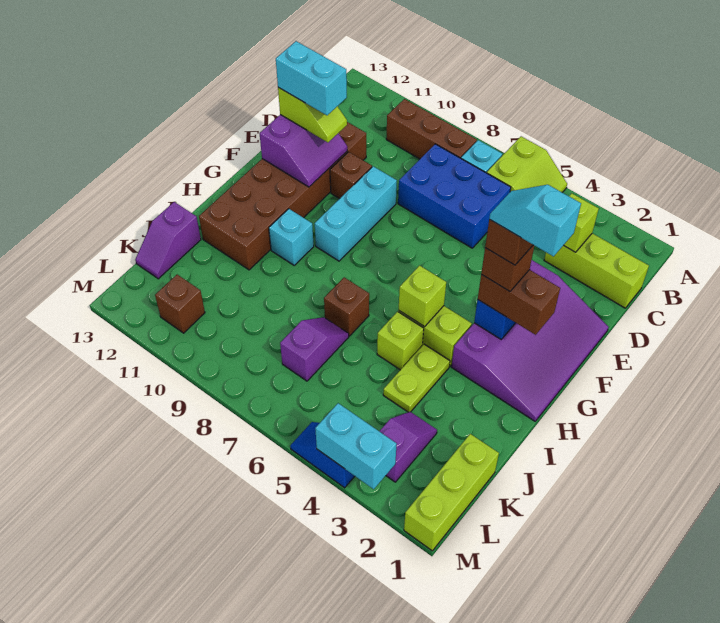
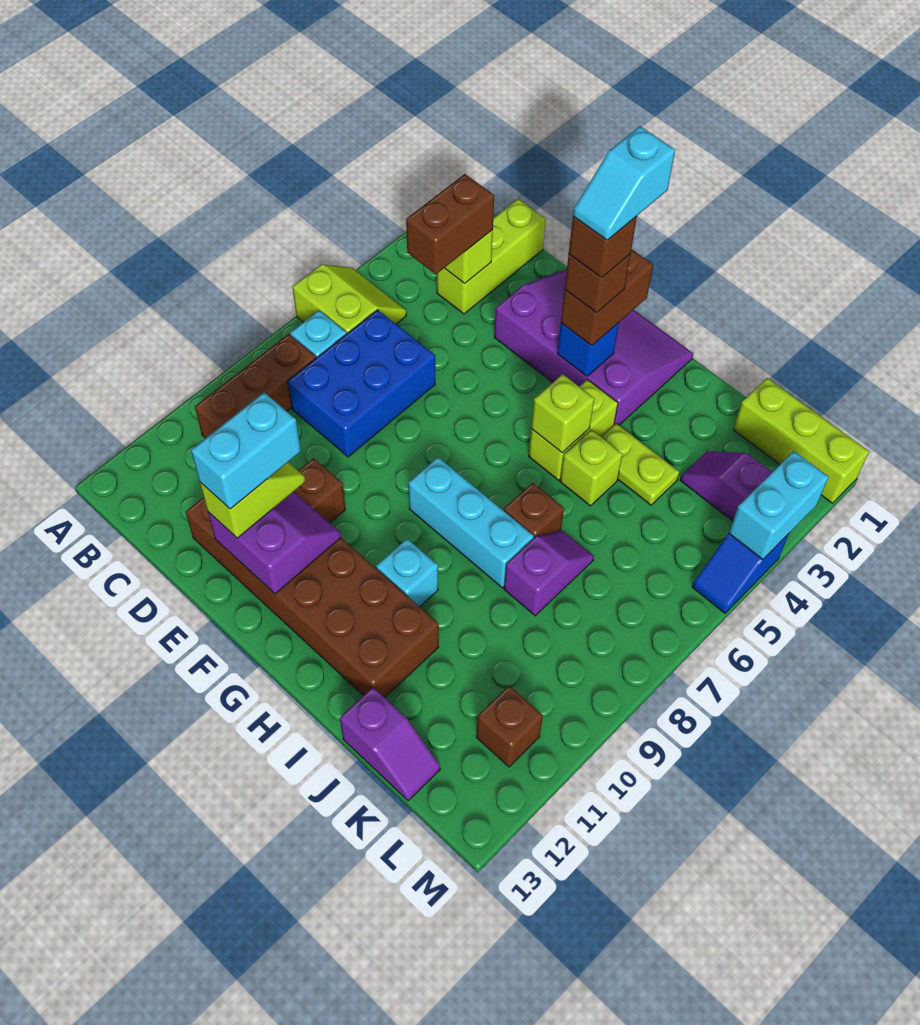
none -> brown brick C3:C4 level 3
cyan brick E9:G9 level 1 -> cyan brick G8:I8 level 1
purple slope J7:K7 level 1 top K -> purple slope J7:J8 level 1 top 8

